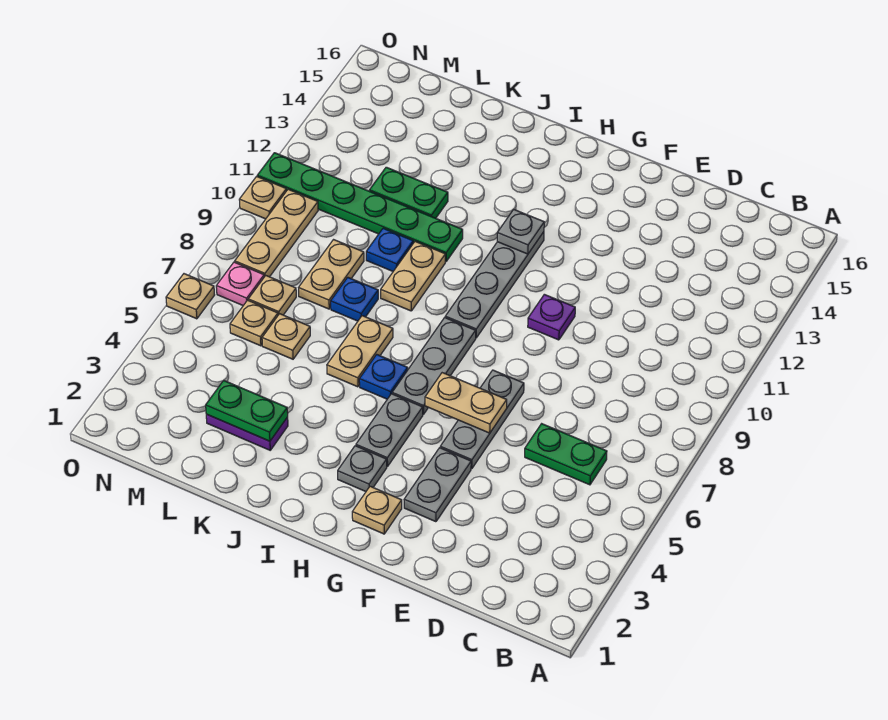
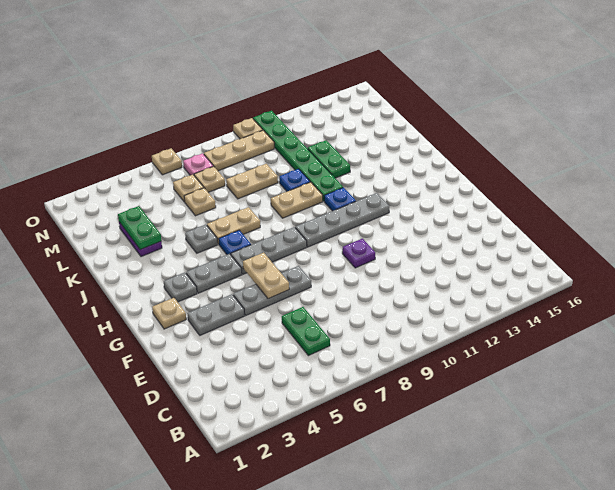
grey plate H12 level 2 -> grey plate J5 level 1
blue plate K8 level 1 -> blue plate I11 level 1

